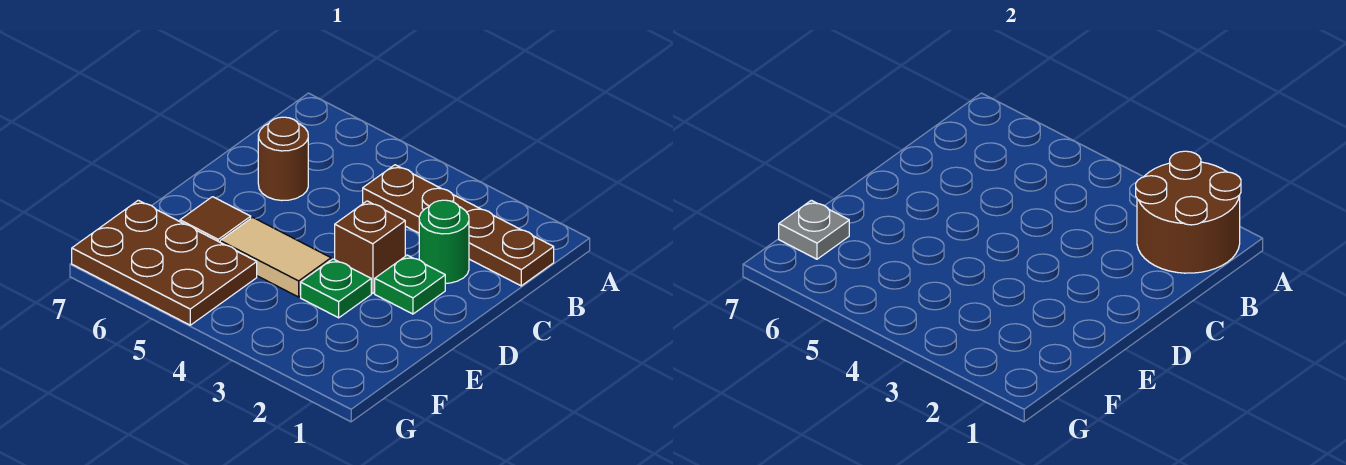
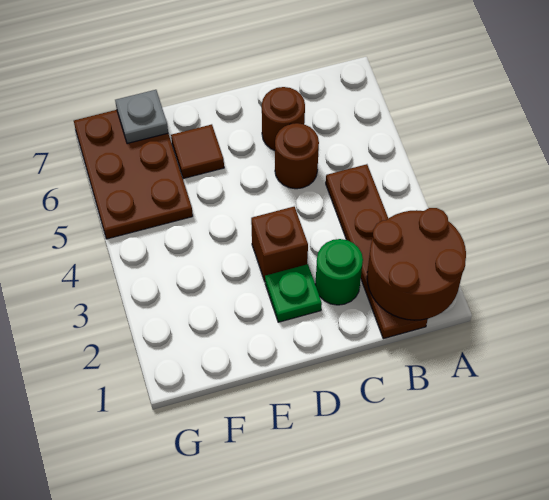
none -> brown round brick C5 level 1
green plate E3 level 1 -> none
tan tile E4:E5 level 1 -> none

